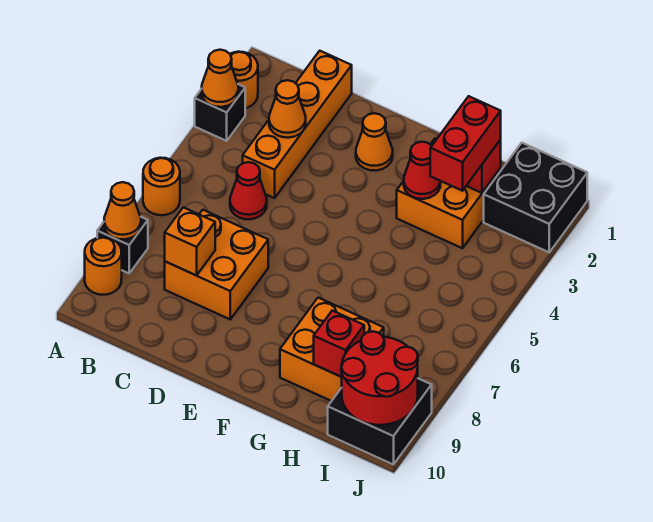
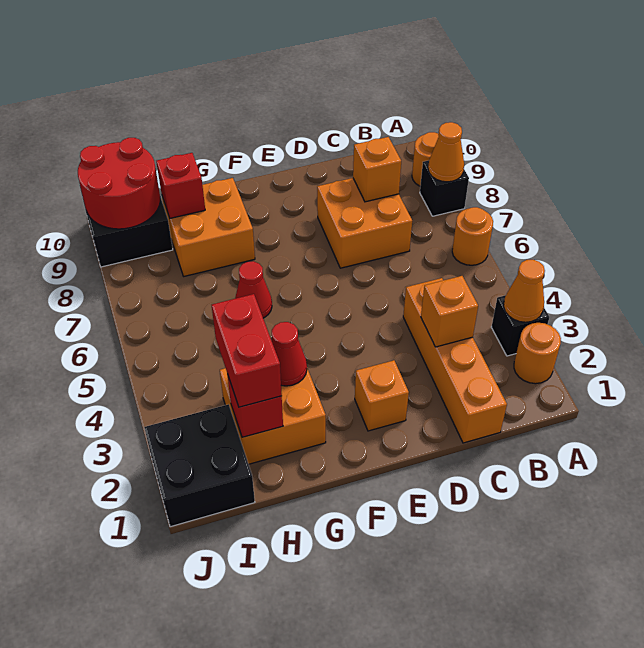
orange cone C3 level 2 -> orange brick C3 level 2
red cone C5 level 1 -> red cone G6 level 1
orange cone E2 level 1 -> orange brick E2 level 1

